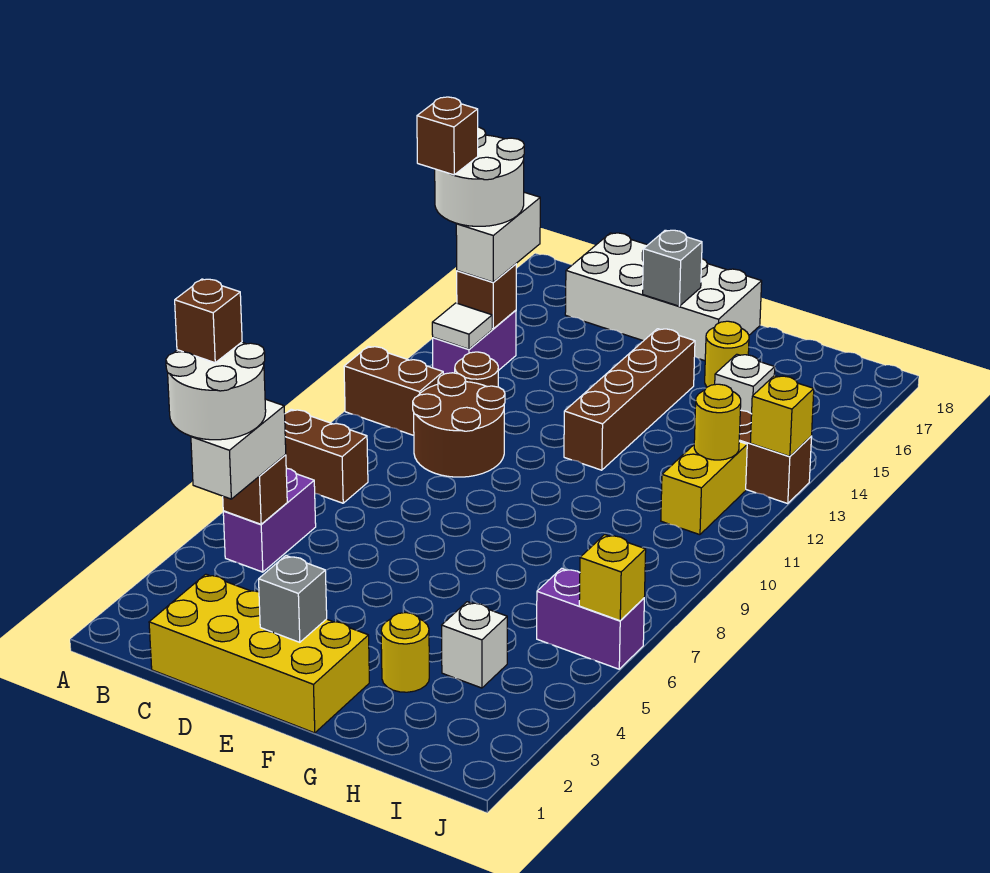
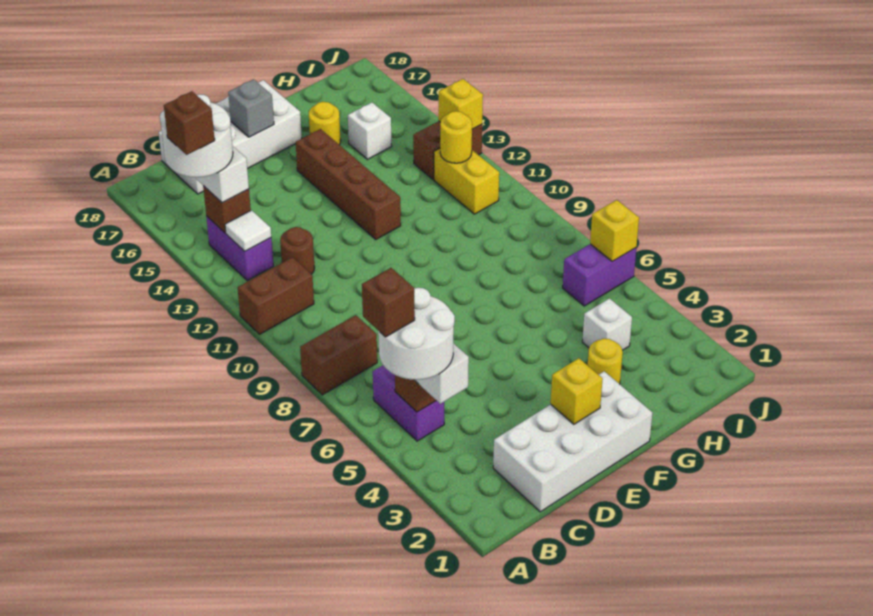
yellow brick C1:F2 level 1 -> white brick C1:F2 level 1
brown round brick C10:D11 level 1 -> none
grey brick E2 level 2 -> yellow brick E2 level 2

